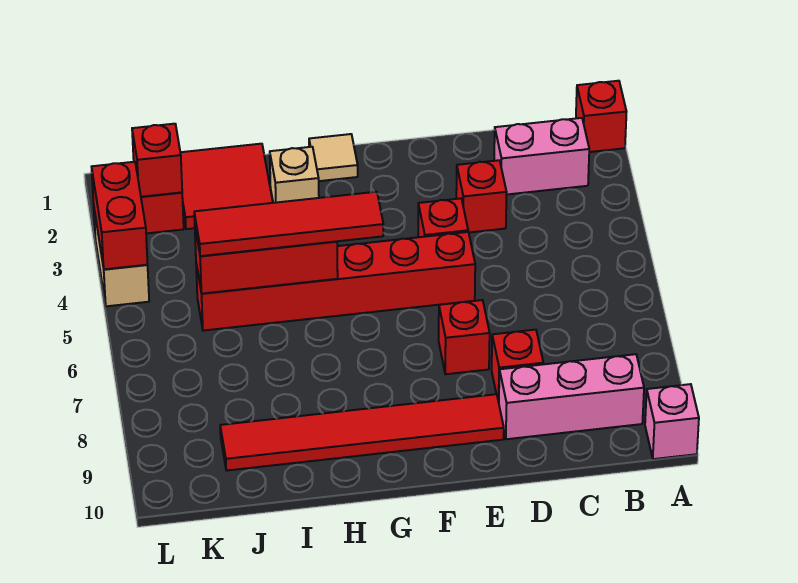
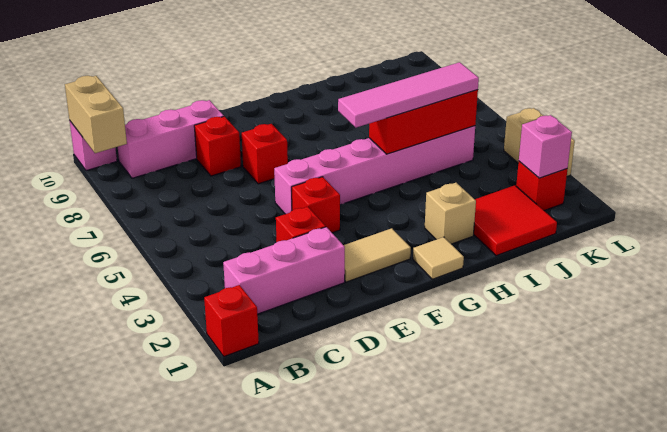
none -> tan brick A9:A10 level 2
pink brick B2:C2 level 1 -> pink brick B2:D2 level 1
none -> tan tile E2:F2 level 1
red brick E5:J5 level 1 -> pink brick E5:J5 level 1
red tile E9:J9 level 1 -> none
red tile G5:J5 level 3 -> pink tile G5:J5 level 3
red brick K2 level 2 -> pink brick K2 level 2
red brick L3:L4 level 2 -> none

